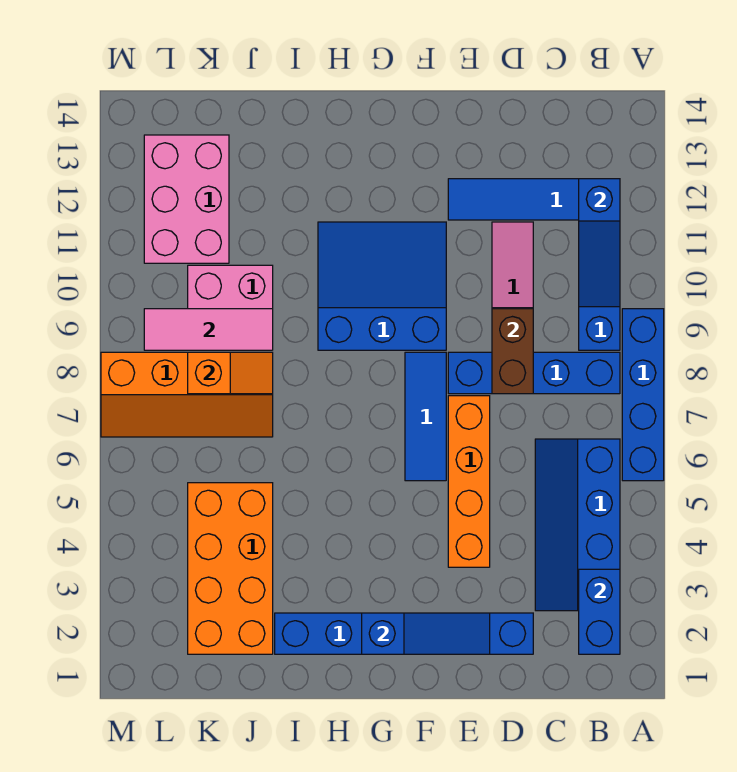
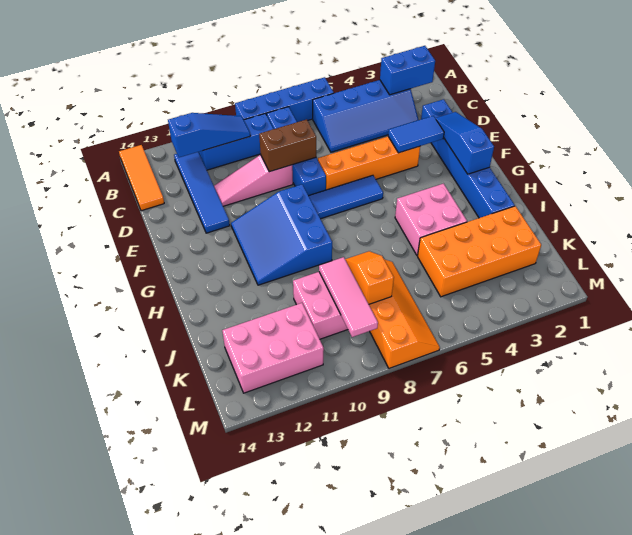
none -> orange tile A14:C14 level 1
none -> blue tile E3:E4 level 2
none -> pink brick H4:I5 level 1

